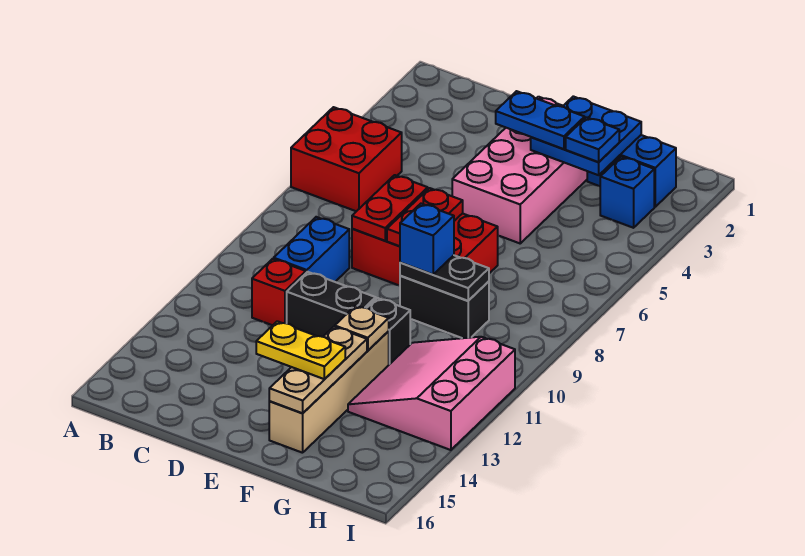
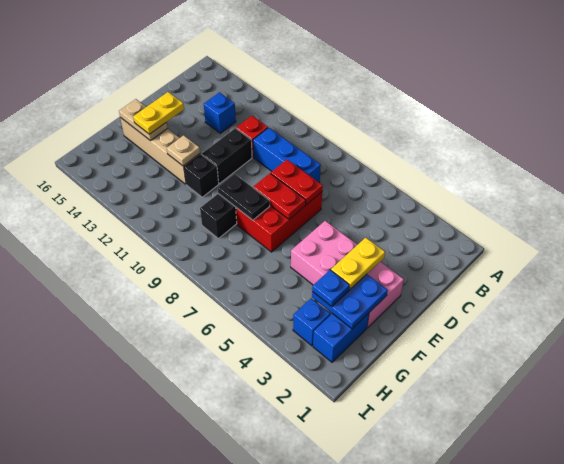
red brick A5:B6 level 1 -> none
blue brick C9:C10 level 1 -> blue brick C8:C10 level 1
blue plate E3:F3 level 3 -> yellow plate E3:F3 level 3
black plate F9:G9 level 2 -> black plate F8:F9 level 2
blue brick F9 level 3 -> blue brick C13 level 1
tan plate F13:F15 level 2 -> tan plate F14:F15 level 2
pink slope G11:I13 level 1 top I -> none

